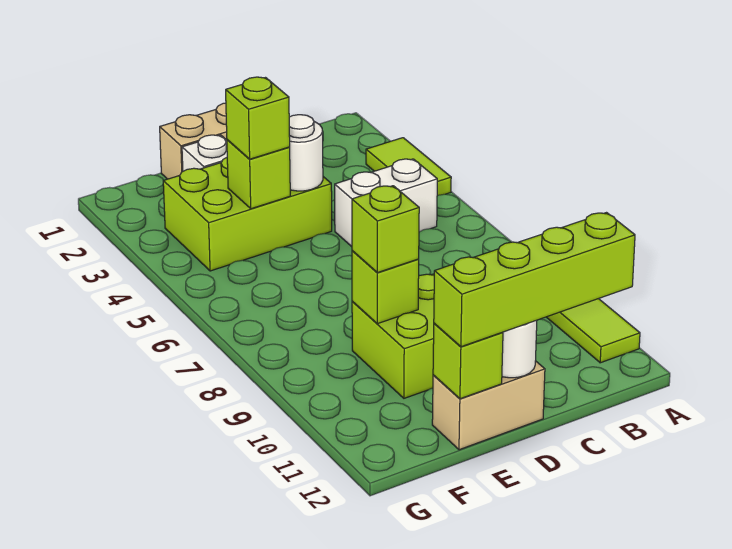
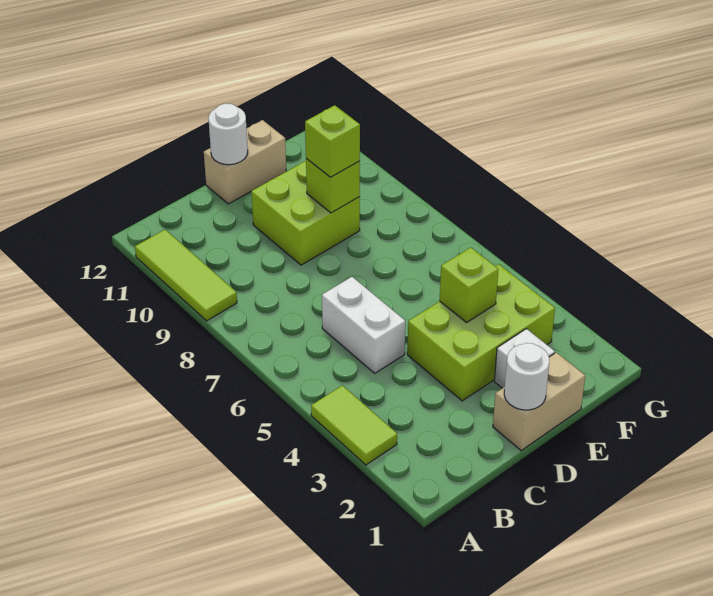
white brick B5:C5 level 1 -> white brick C5:C6 level 1
lime brick B12:E12 level 3 -> none
white round brick D4 level 2 -> white round brick D1 level 2
lime brick E4 level 3 -> none
lime brick E12 level 2 -> none

